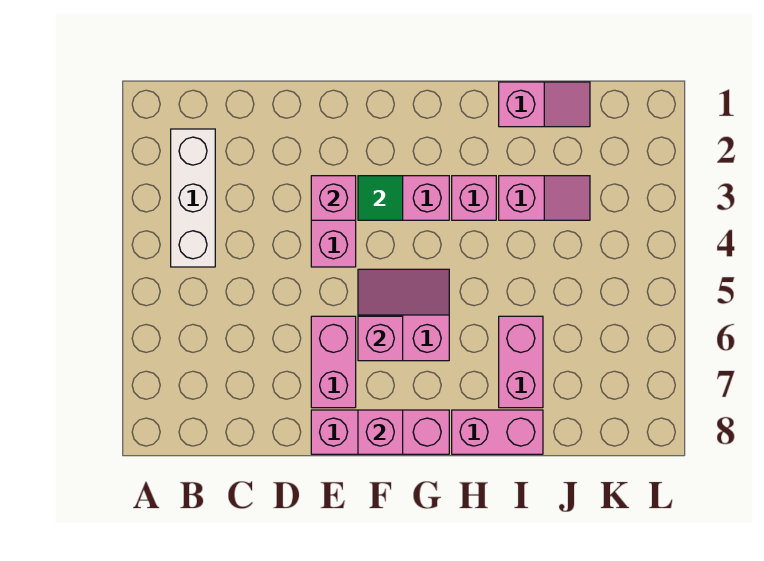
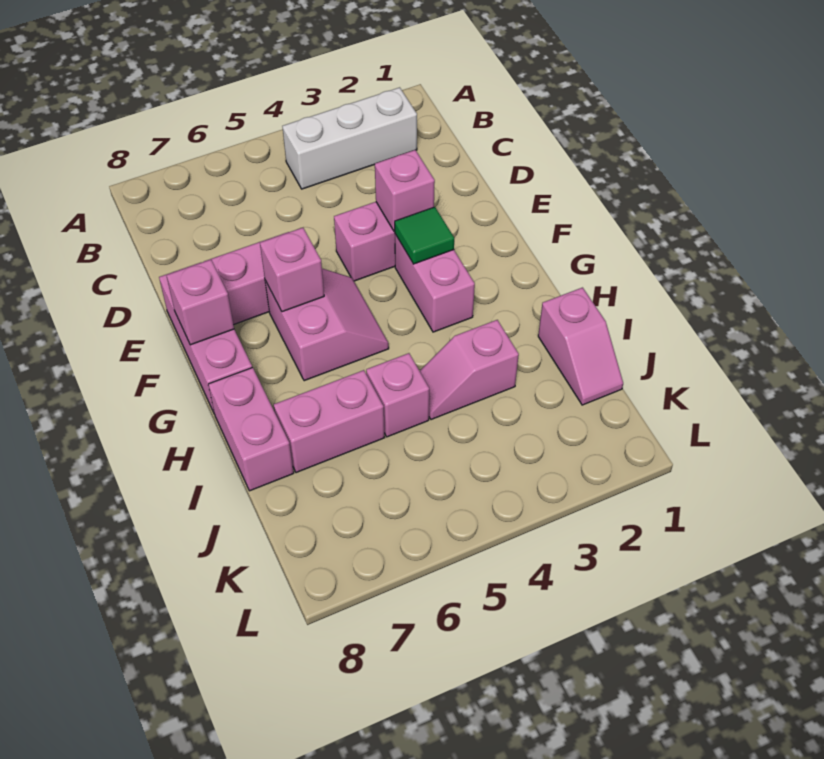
pink brick H3 level 1 -> pink brick I5 level 1
pink slope I3:J3 level 1 top I -> pink slope I3:I4 level 1 top 3

